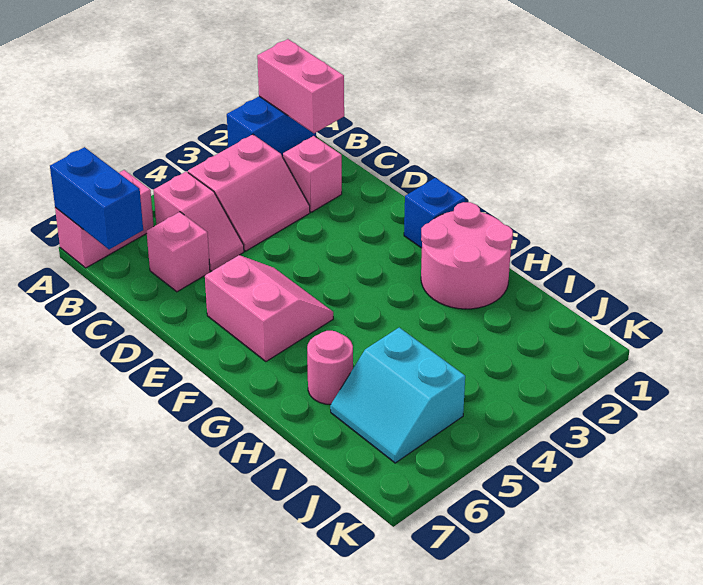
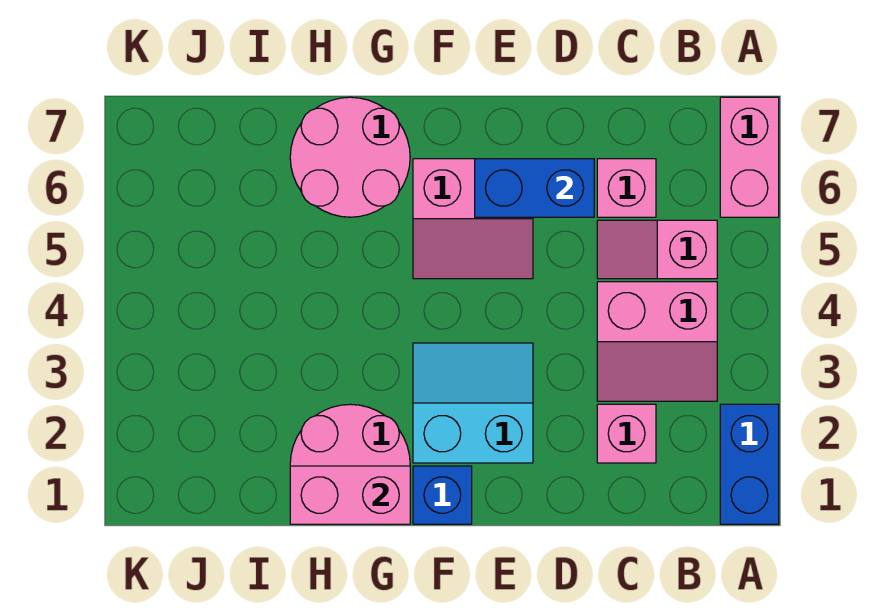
pink brick A1:B1 level 2 -> pink brick G1:H1 level 2
blue brick A7:B7 level 2 -> blue brick D6:E6 level 2
pink slope B3:C4 level 1 top B -> pink slope B3:C4 level 1 top 4
pink round brick H6 level 1 -> pink round brick G6:H7 level 1
cyan slope I5:J6 level 1 top 5 -> cyan slope E2:F3 level 1 top 2

